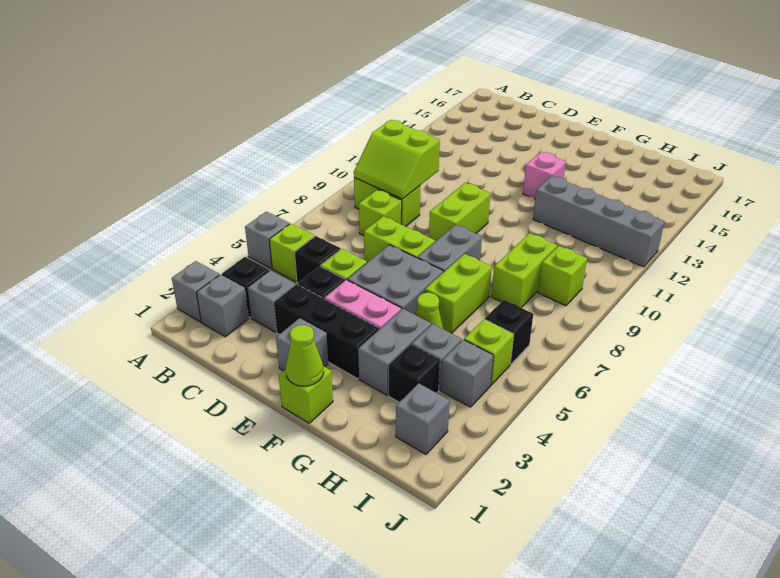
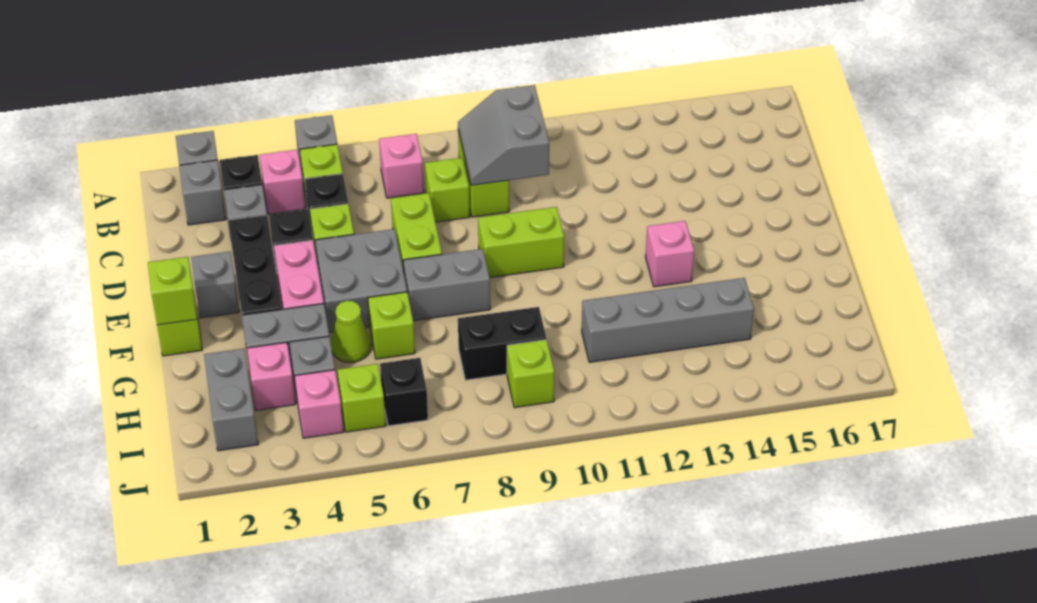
none -> pink brick B4 level 1
none -> pink brick B7 level 1
lime slope B9:C10 level 2 top 10 -> grey slope B9:C10 level 2 top 10
lime cone F1 level 2 -> lime brick F1 level 2
lime brick G6:G7 level 1 -> lime brick G6 level 1
grey brick G12:J12 level 1 -> grey brick H11:H14 level 1
black brick H3 level 1 -> pink brick H3 level 1
lime brick H8:H9 level 1 -> black brick H8:H9 level 1
grey brick I2 level 1 -> grey brick H2:I2 level 1
grey brick I4 level 1 -> pink brick I4 level 1

